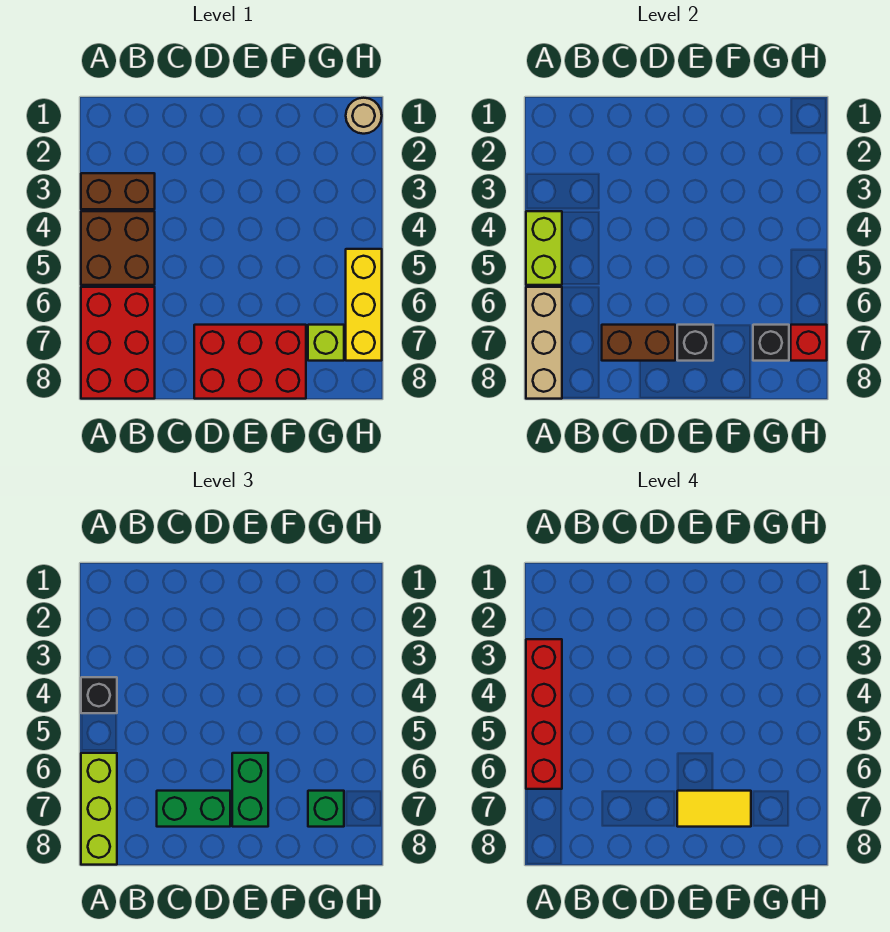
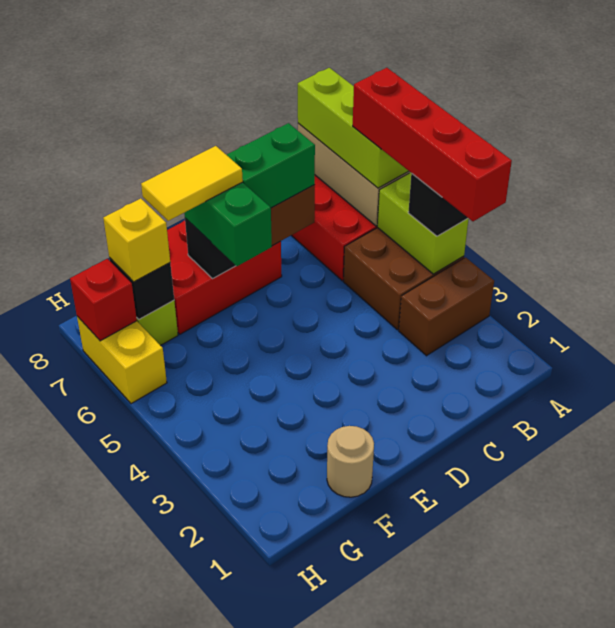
green brick G7 level 3 -> yellow brick G7 level 3
tan round brick H1 level 1 -> tan round brick F1 level 1
yellow brick H5:H7 level 1 -> yellow brick H6:H7 level 1

